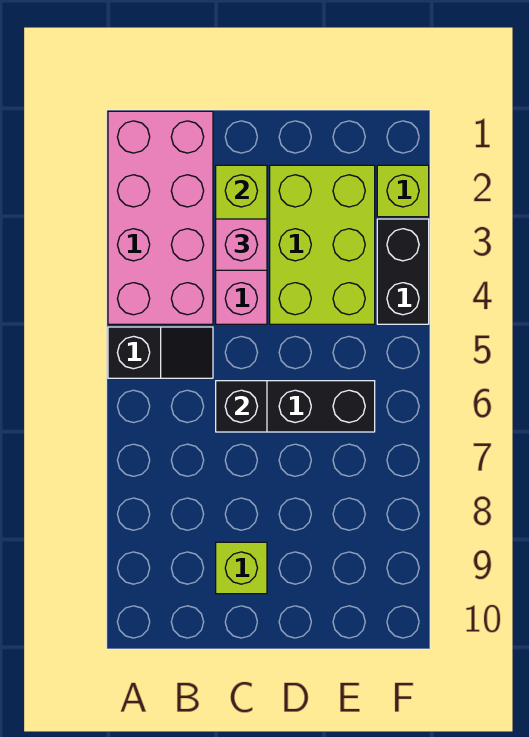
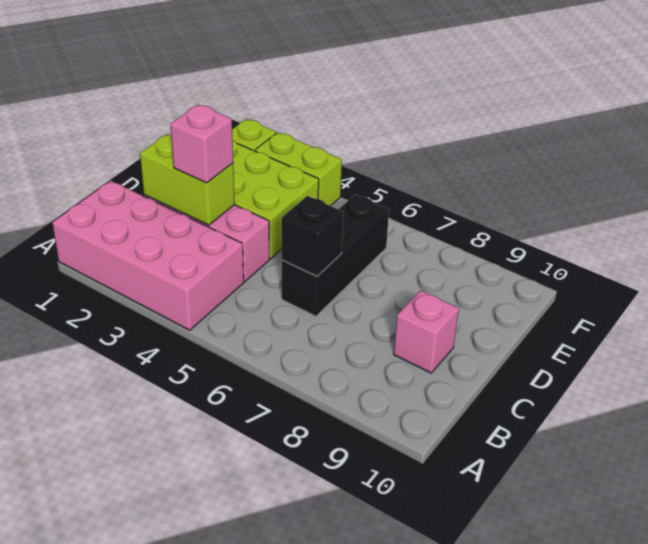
black slope A5:B5 level 1 top A -> none
lime brick C9 level 1 -> pink brick C9 level 1
black brick F3:F4 level 1 -> lime brick F3:F4 level 1

